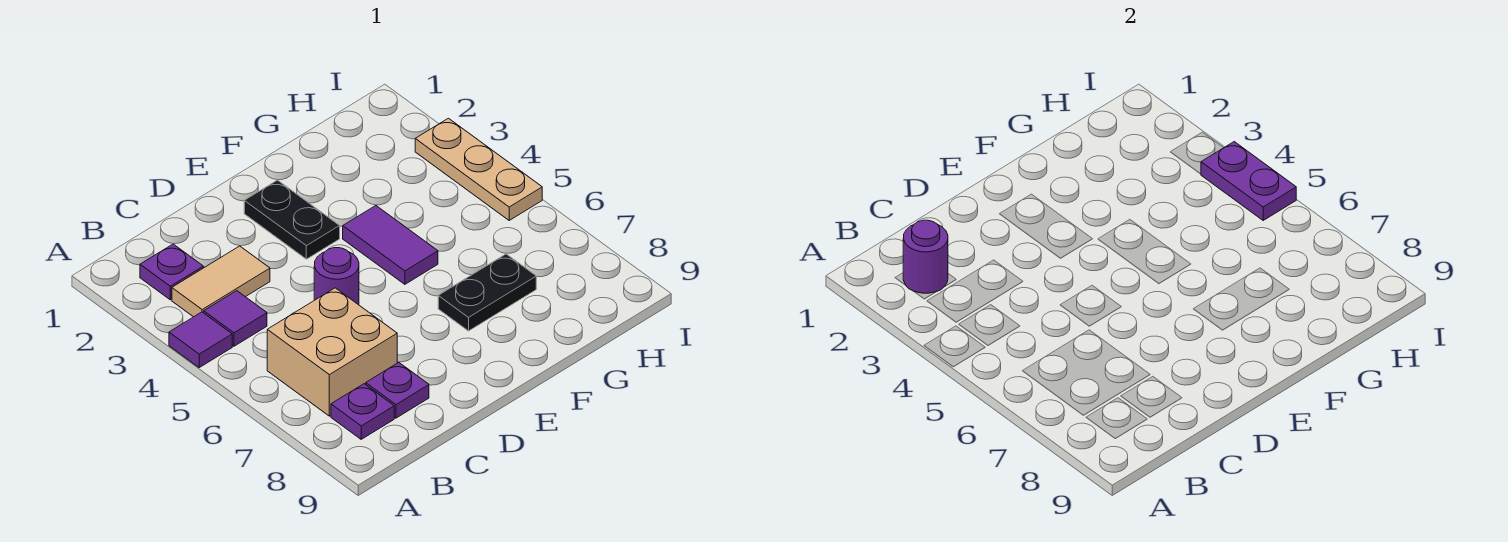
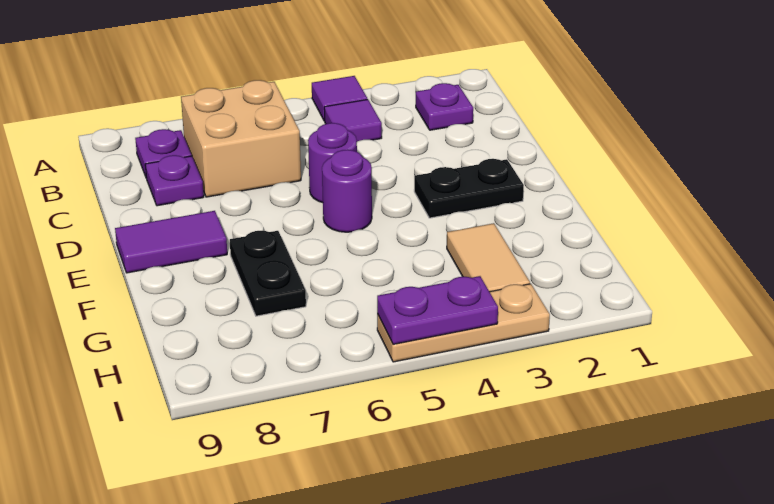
purple round brick B2 level 2 -> purple round brick E5 level 1
tan tile B3:C3 level 1 -> tan tile G3:H3 level 1
purple tile F4:F5 level 1 -> purple tile E8:E9 level 1

